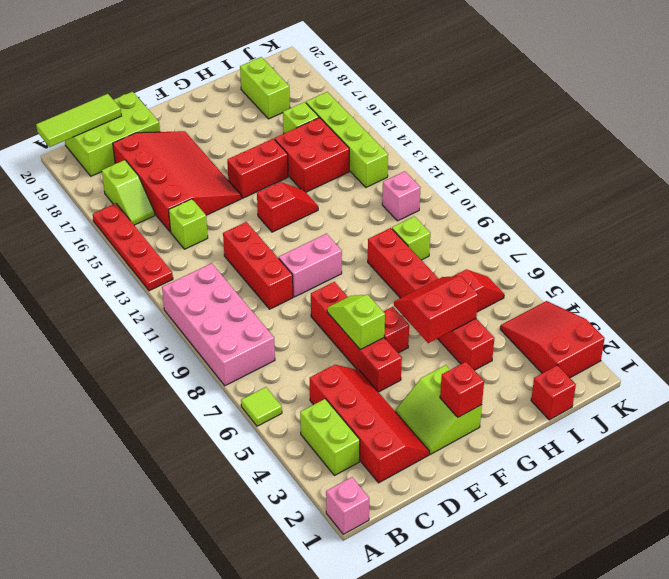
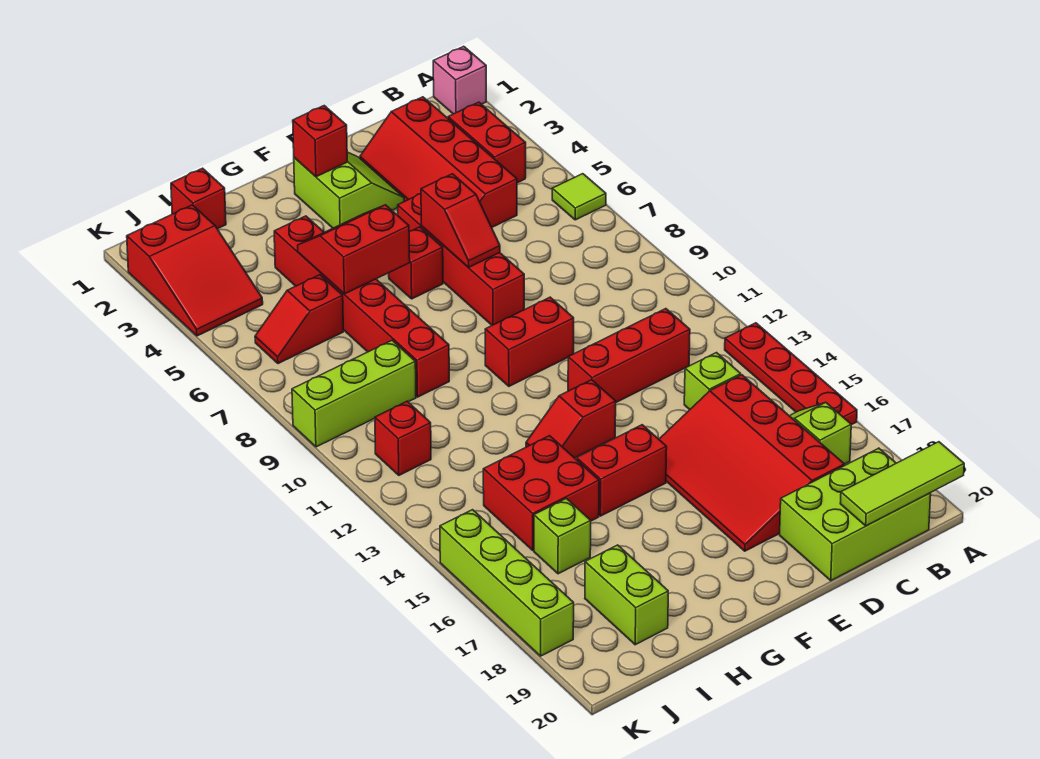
pink brick A8:B11 level 1 -> none
lime brick B3:B4 level 1 -> red brick B3:B4 level 1
red brick D10:D12 level 1 -> red brick C12:E12 level 1
lime slope E6:E7 level 2 top 6 -> red slope E6:E7 level 2 top 6
pink brick E10:F10 level 1 -> red brick E10:F10 level 1
red slope G5:H6 level 2 top 5 -> red slope G5:H6 level 2 top 6
lime brick I9 level 1 -> lime brick I9:K9 level 1
pink brick J11 level 1 -> red brick J11 level 1
lime brick J13:J16 level 1 -> lime brick K15:K18 level 1

